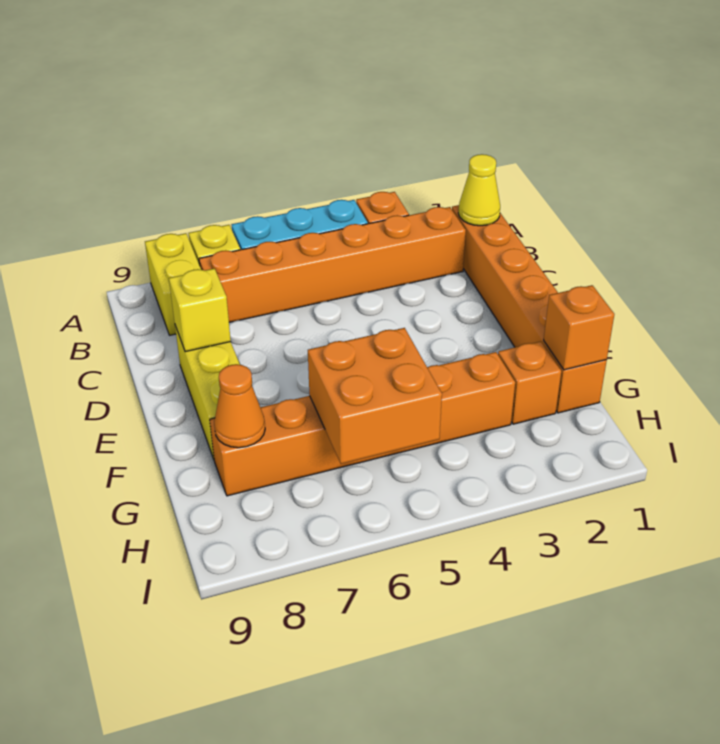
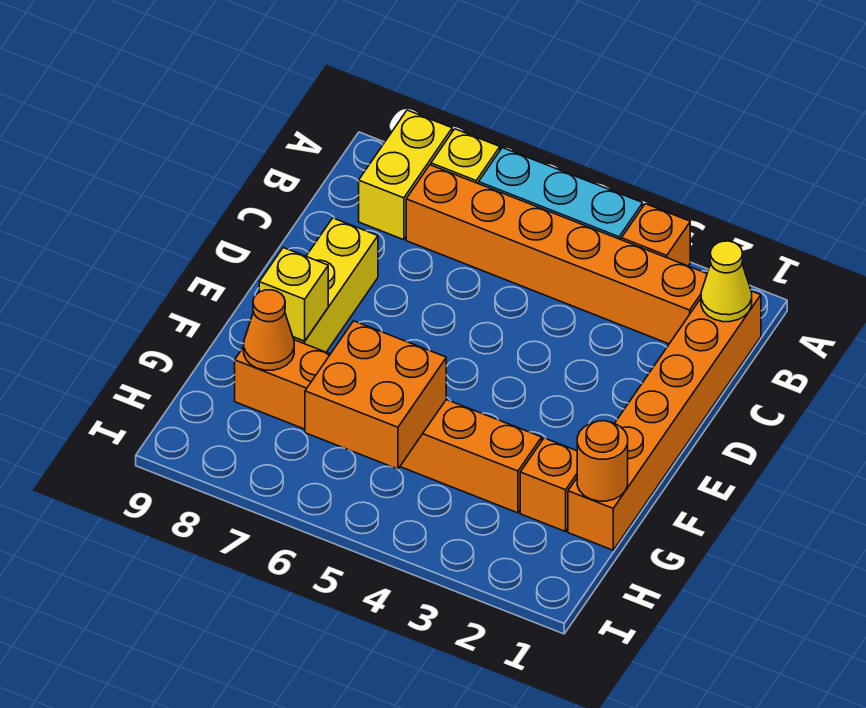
yellow brick D8 level 2 -> yellow brick F8 level 2
orange brick G1 level 2 -> orange round brick G1 level 2

